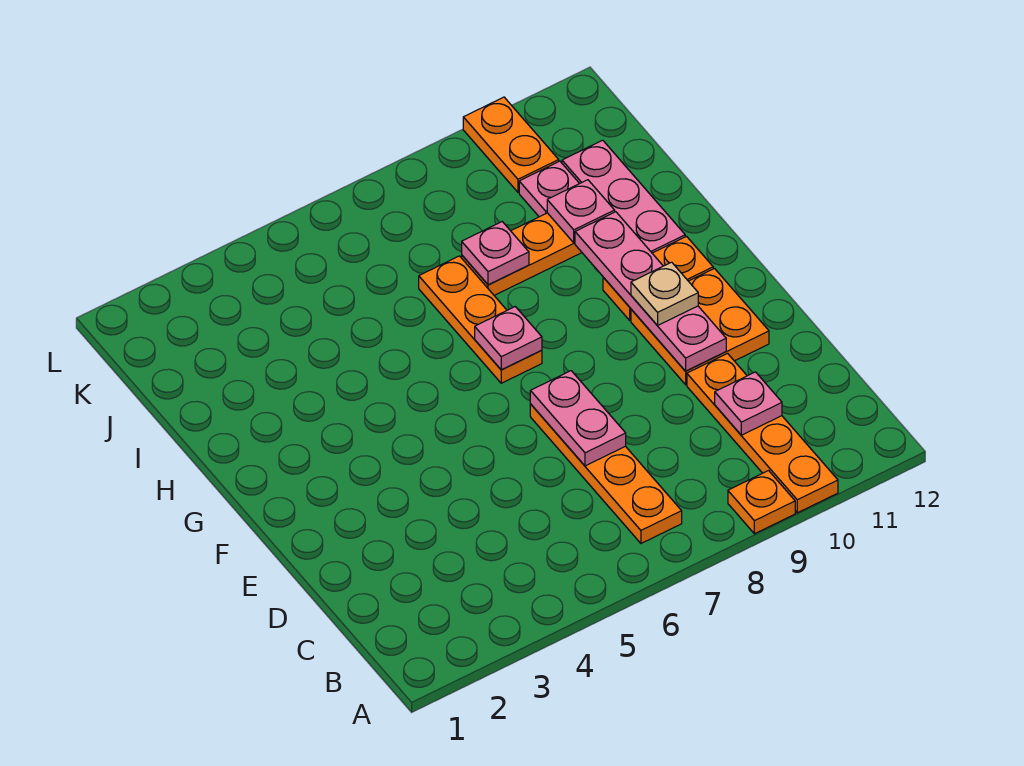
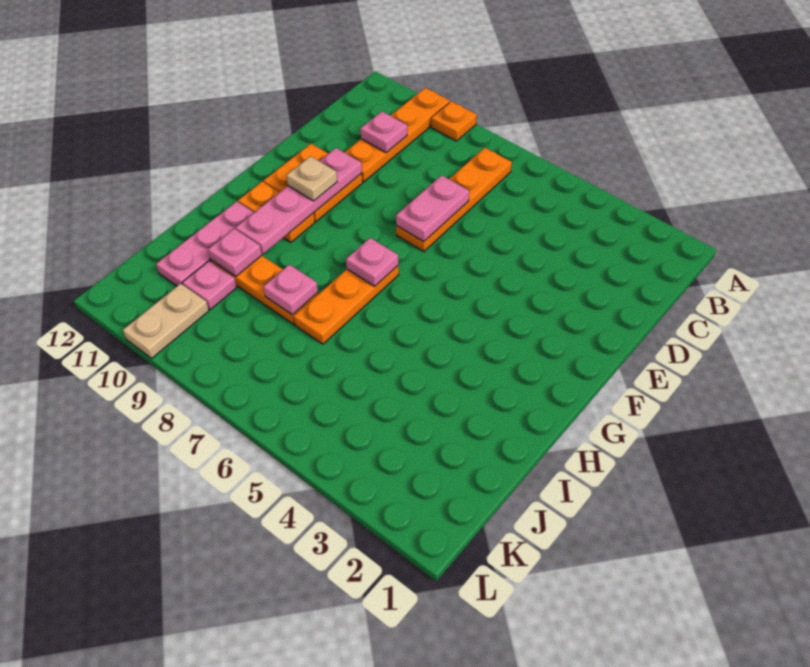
orange plate K10:L10 level 1 -> tan plate K10:L10 level 1

